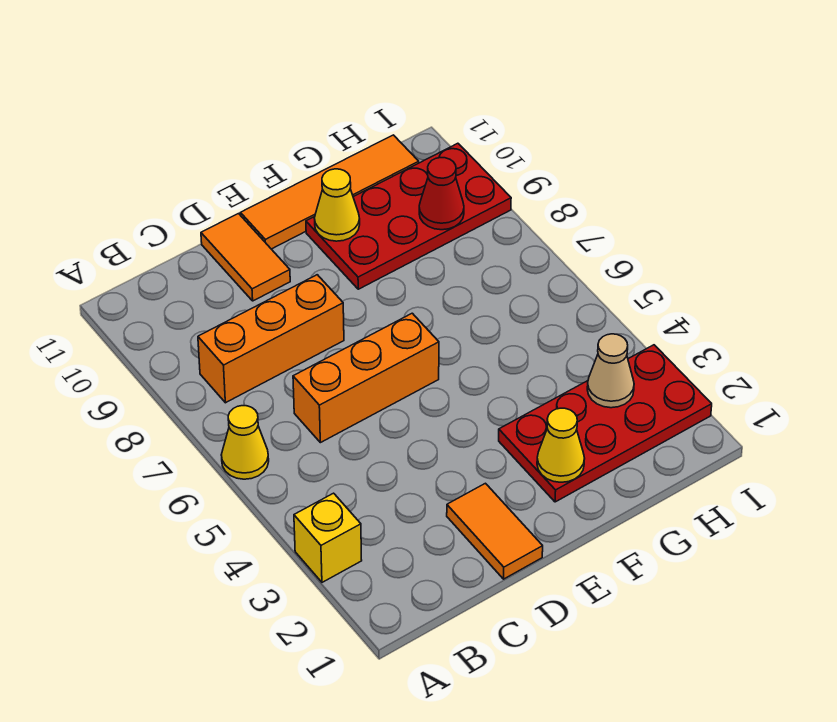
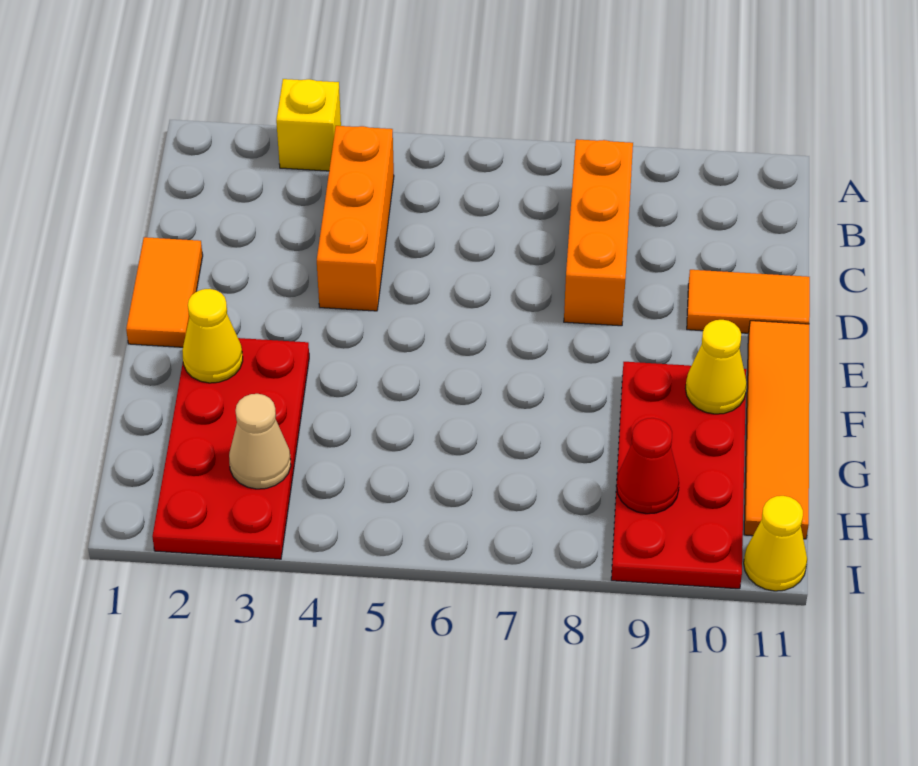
yellow cone A6 level 1 -> yellow cone I11 level 1
orange brick C6:E6 level 1 -> orange brick B4:D4 level 1
orange tile D1:D2 level 1 -> orange tile D1:E1 level 1

